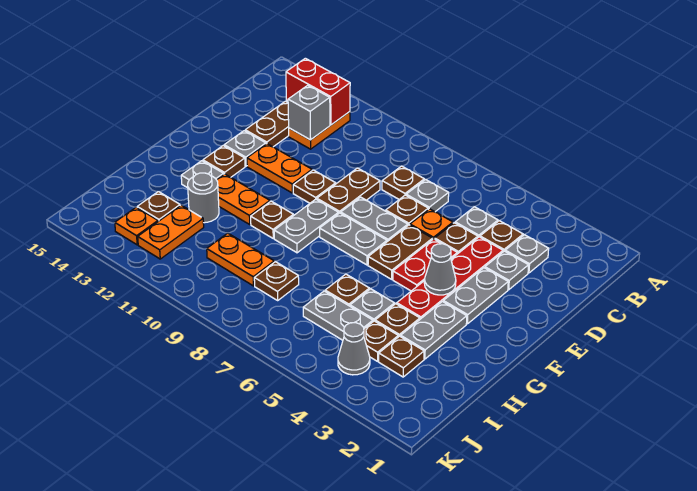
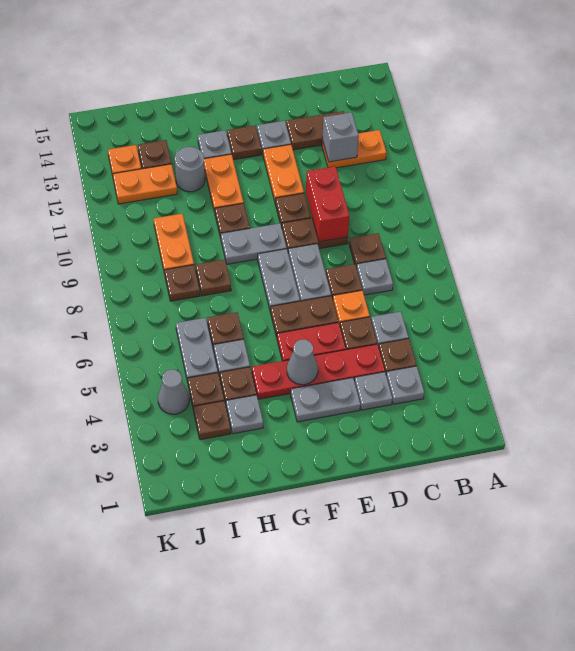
red brick B12:B13 level 2 -> red brick D9:D10 level 2
grey plate G3:H3 level 1 -> grey plate H3 level 1
none -> brown plate H8 level 1

